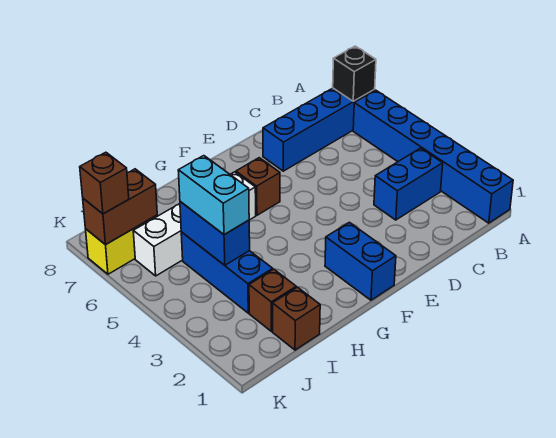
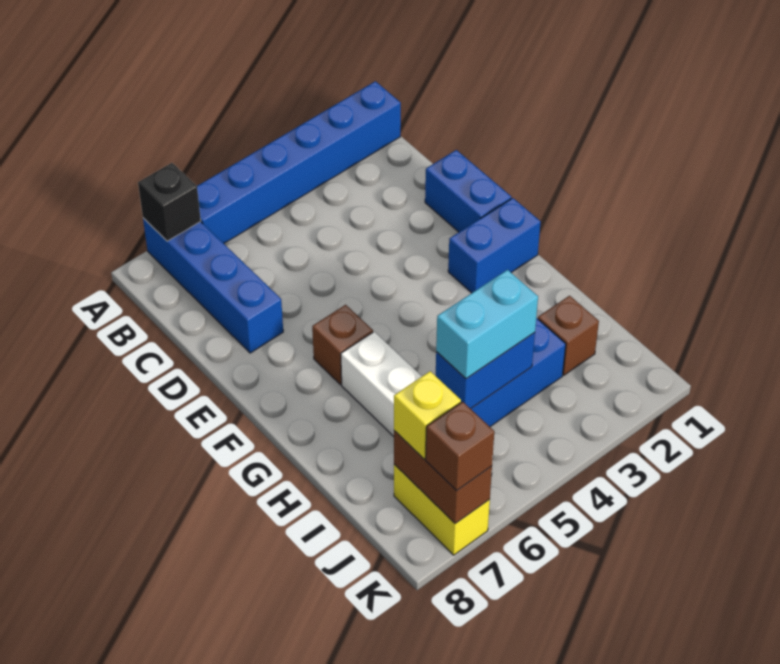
blue brick B3:C3 level 1 -> blue brick D1:E1 level 1
brown brick I1 level 1 -> none
none -> yellow brick J7 level 3

